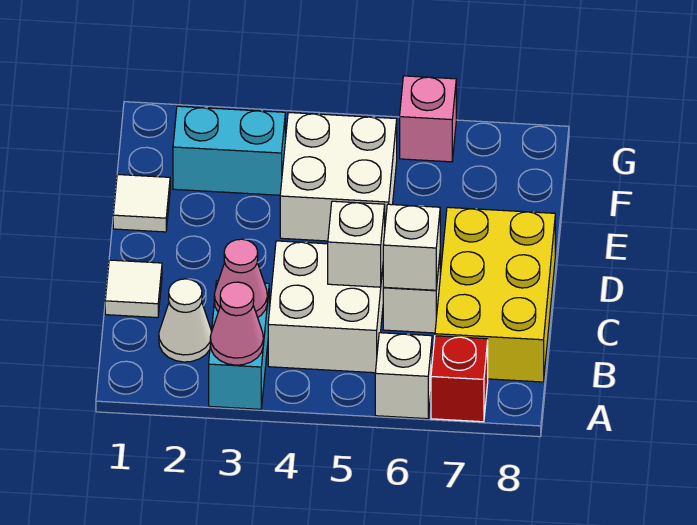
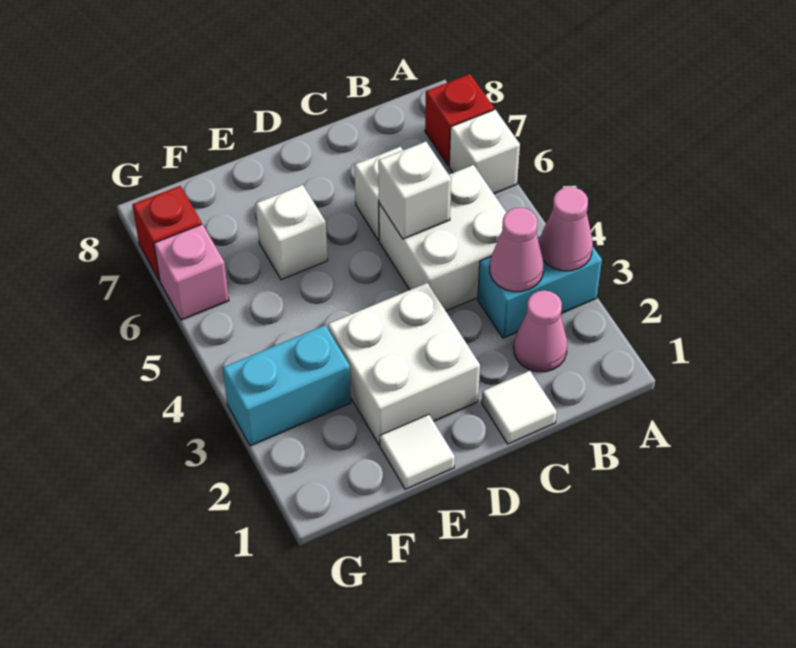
white cone B2 level 1 -> pink cone B2 level 1
yellow brick B7:D8 level 1 -> none
white brick C6 level 2 -> white brick E6 level 1
white brick E4:F5 level 1 -> white brick D2:E3 level 1
cyan brick F2:F3 level 1 -> cyan brick F3:G3 level 1
none -> red brick G7 level 1

